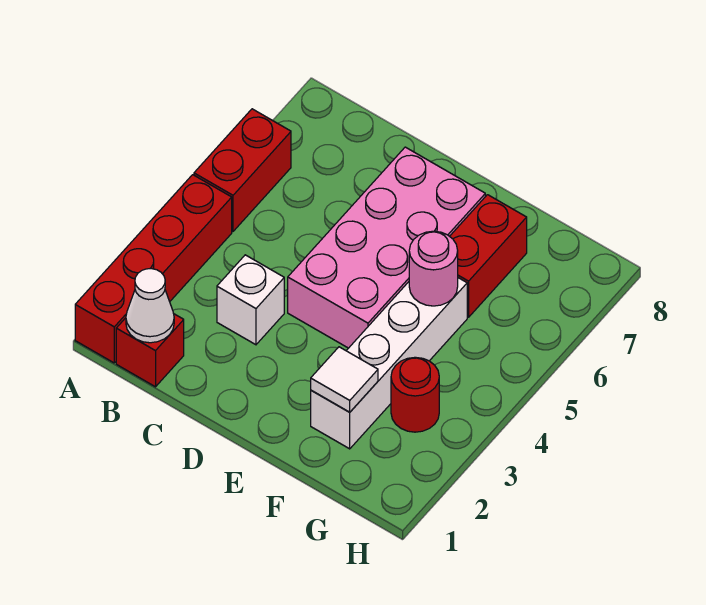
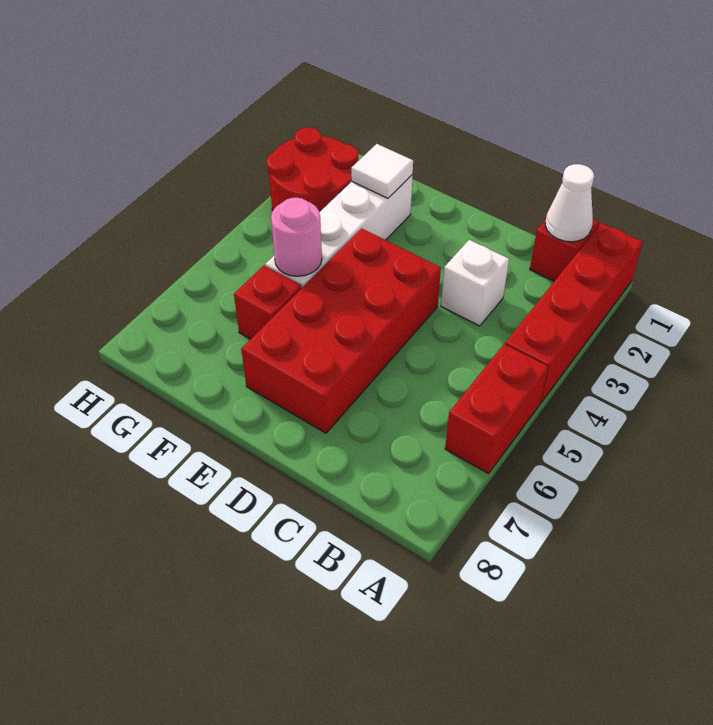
pink brick D4:E7 level 1 -> red brick D4:E7 level 1
red brick F6:F7 level 1 -> red brick F6 level 1
red round brick G3 level 1 -> red round brick G2:H3 level 1

